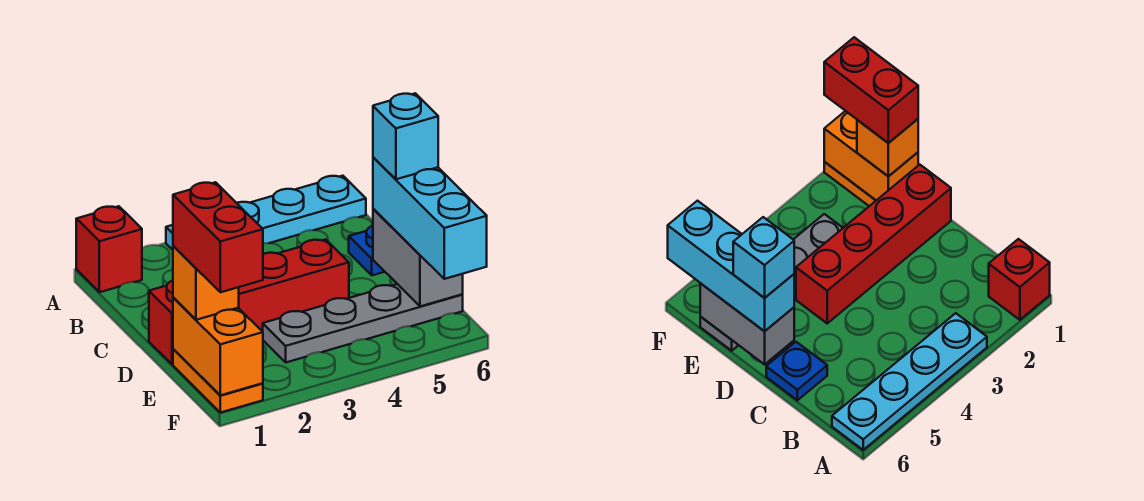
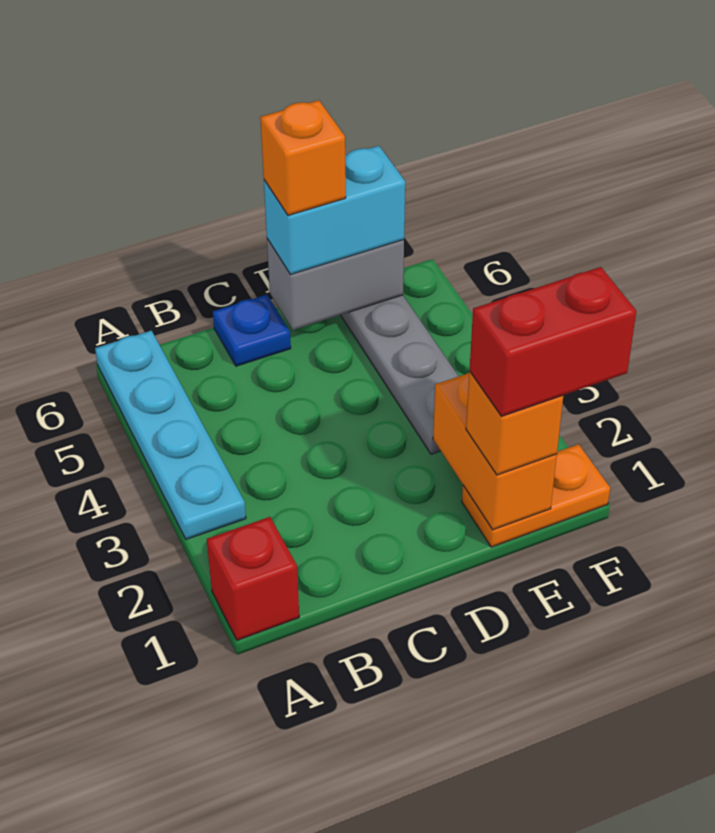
red brick D1:D4 level 1 -> none
cyan brick D6:F6 level 3 -> cyan brick D6:E6 level 3
cyan brick D6 level 4 -> orange brick D6 level 4
orange brick E1:F1 level 2 -> orange brick E1:E2 level 2

